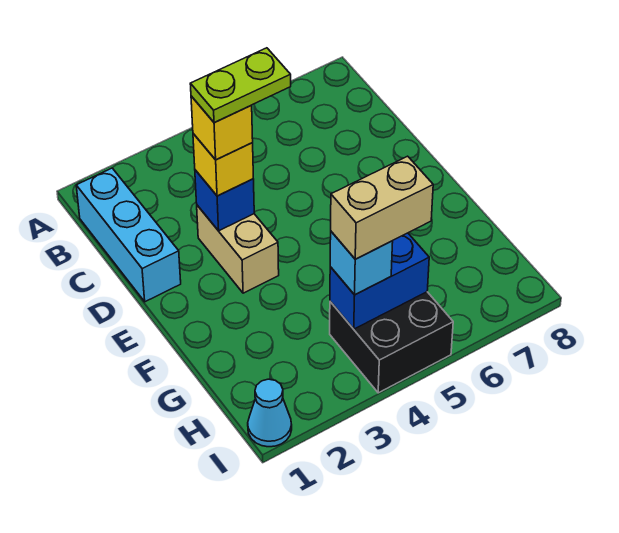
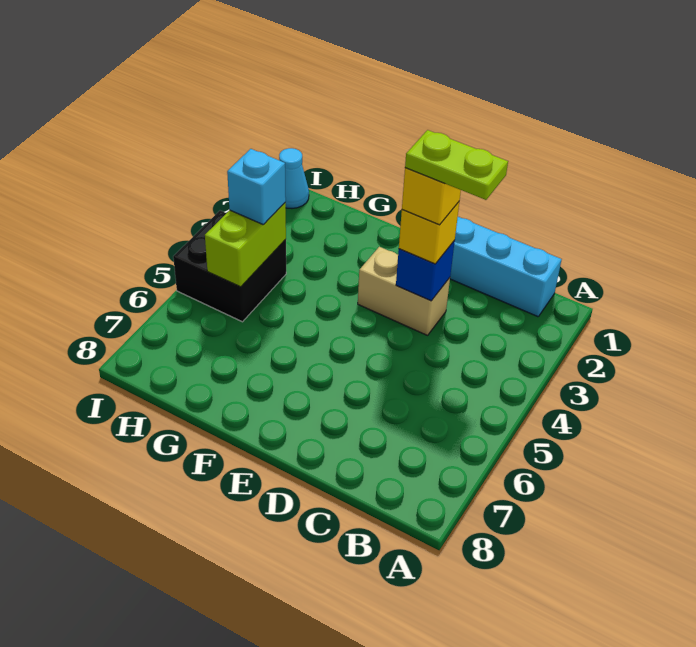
lime plate D3:D4 level 5 -> lime plate C3:D3 level 5
blue brick H4:H5 level 2 -> lime brick H4:H5 level 2
tan brick H4:H5 level 4 -> none

